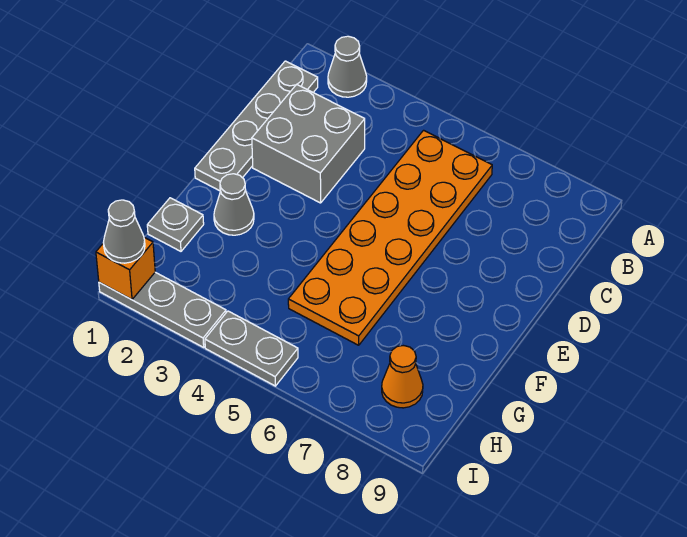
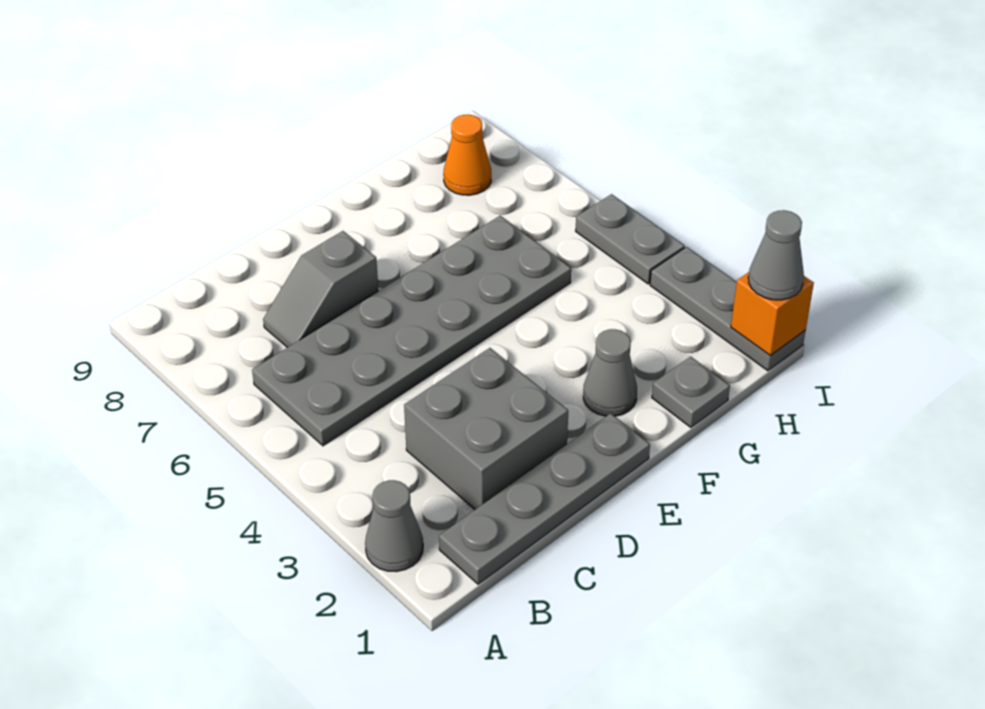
orange plate B5:G6 level 1 -> grey plate B5:G6 level 1
none -> grey slope C7:D7 level 1 top D

